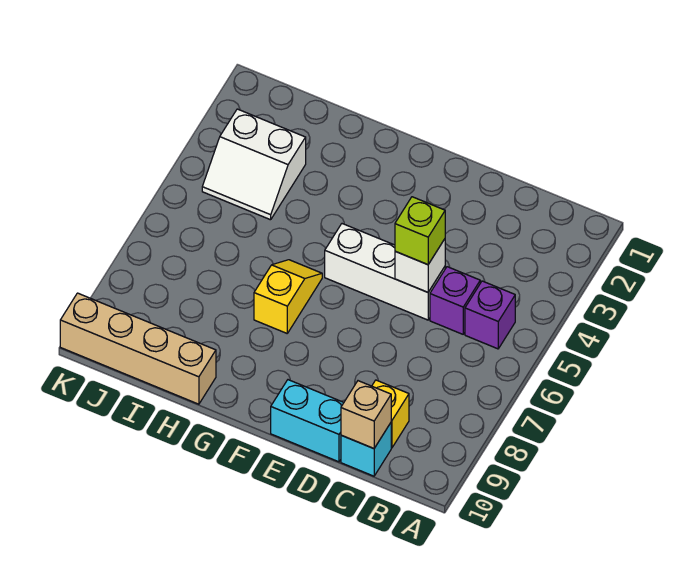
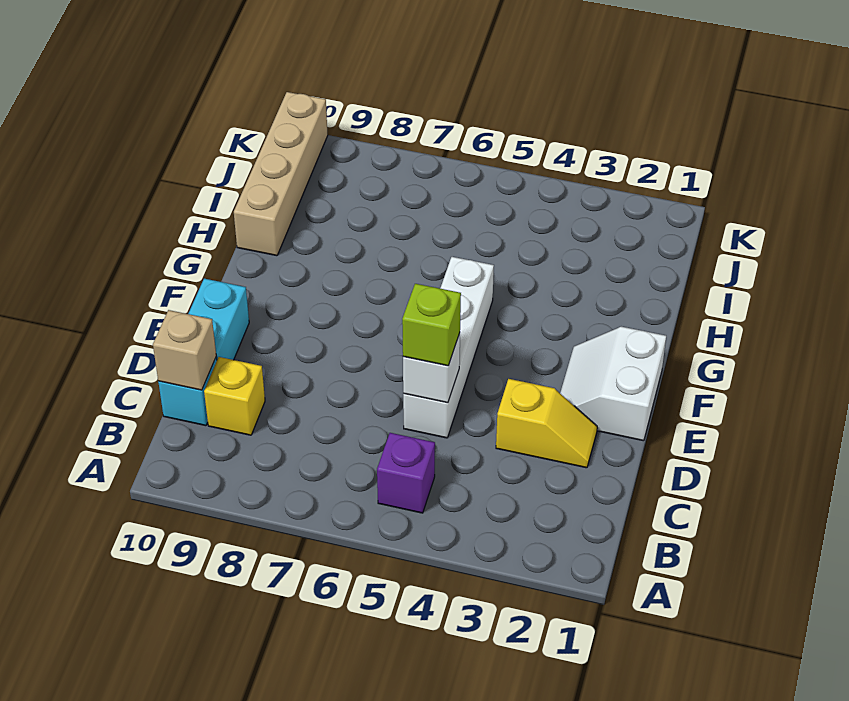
purple brick C5 level 1 -> none
white brick D5:F5 level 1 -> white brick D5:G5 level 1
yellow slope G6:G7 level 1 top 7 -> yellow slope D2:D3 level 1 top 3
white slope I3:J4 level 1 top 3 -> white slope E1:F2 level 1 top 1

